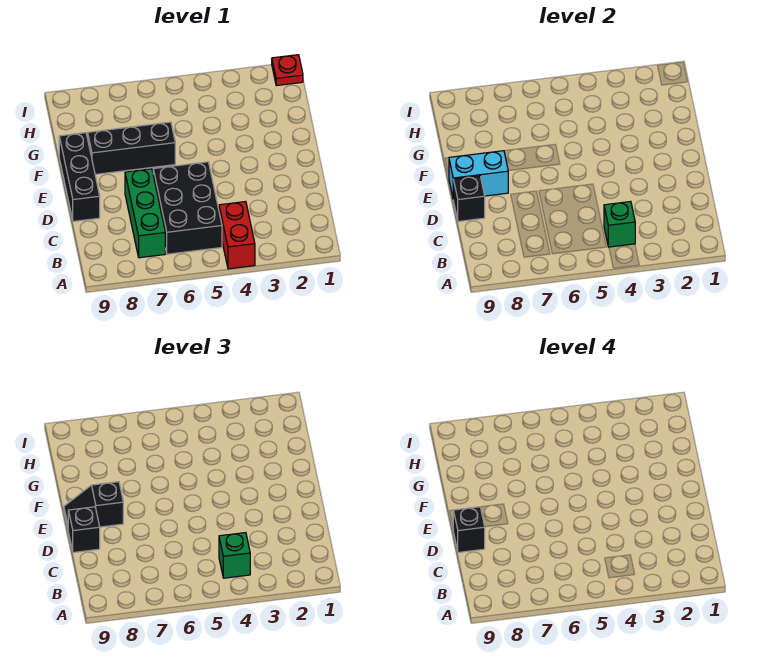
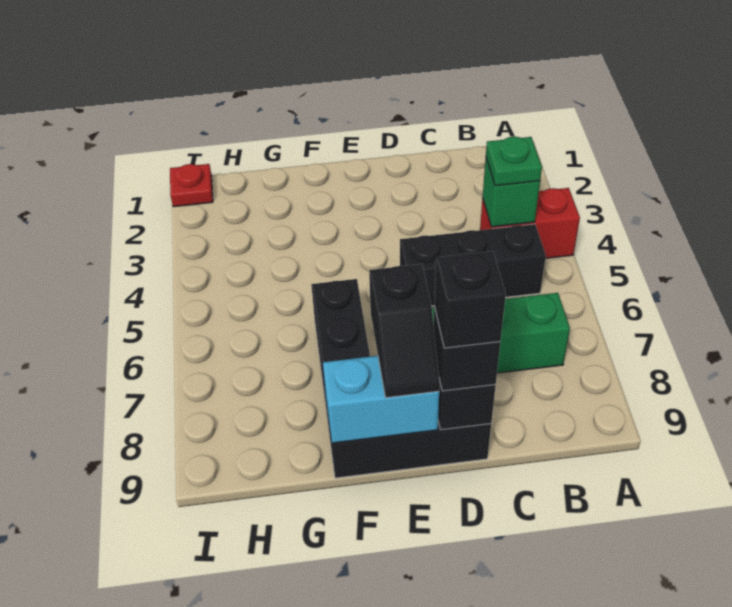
green brick B4 level 3 -> green plate B4 level 3
black brick B5:D6 level 1 -> black brick B5:D5 level 1
cyan brick E8:E9 level 2 -> cyan brick E9:F9 level 2

